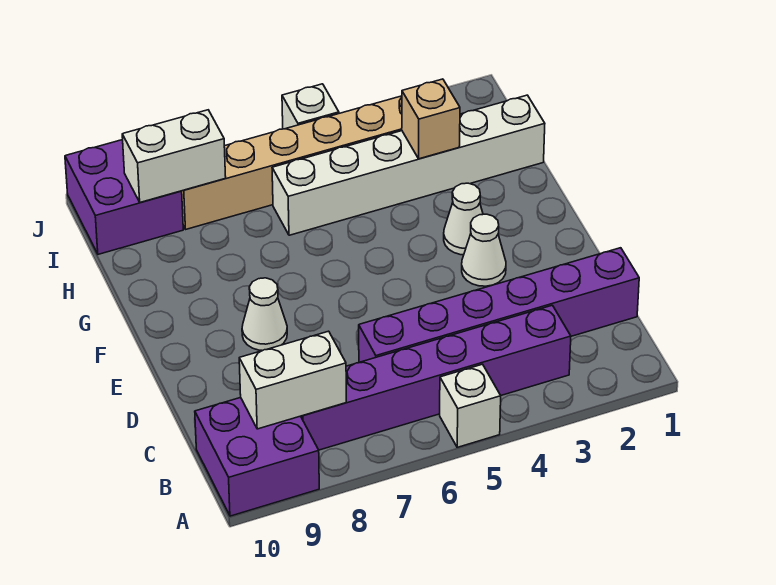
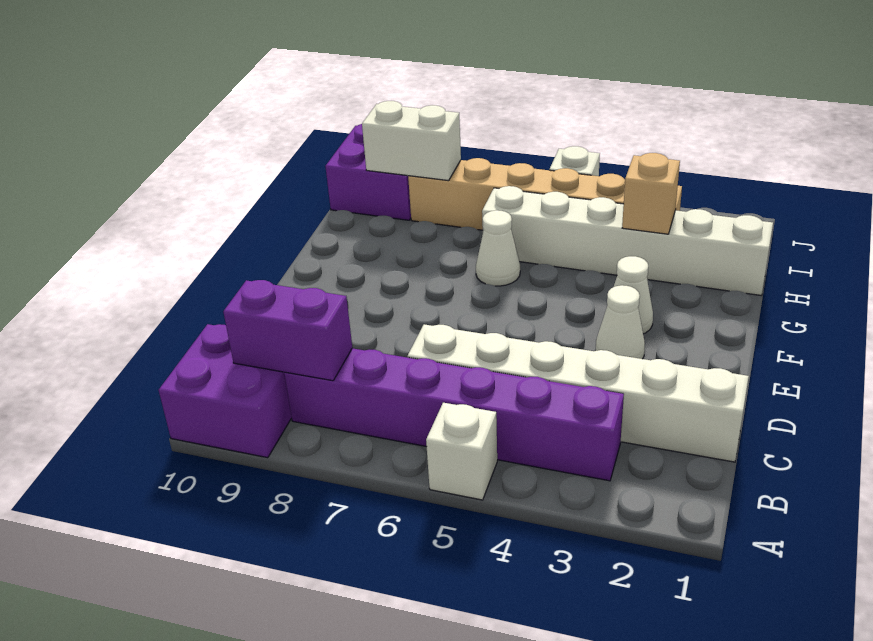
white brick B8:B9 level 2 -> purple brick B8:B9 level 2
purple brick C1:C6 level 1 -> white brick C1:C6 level 1
white cone E8 level 1 -> white cone G6 level 1

